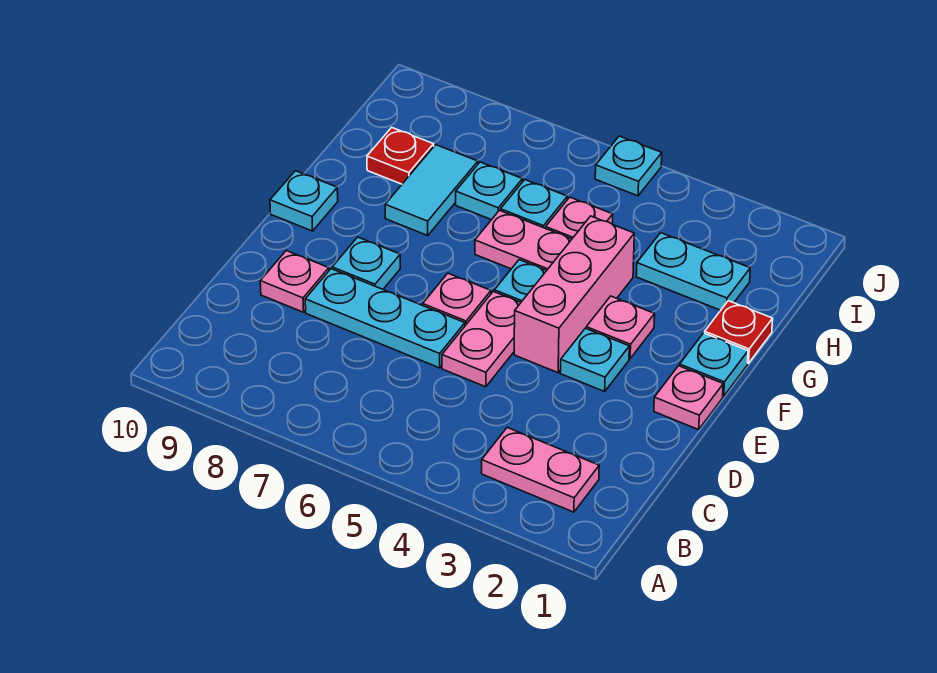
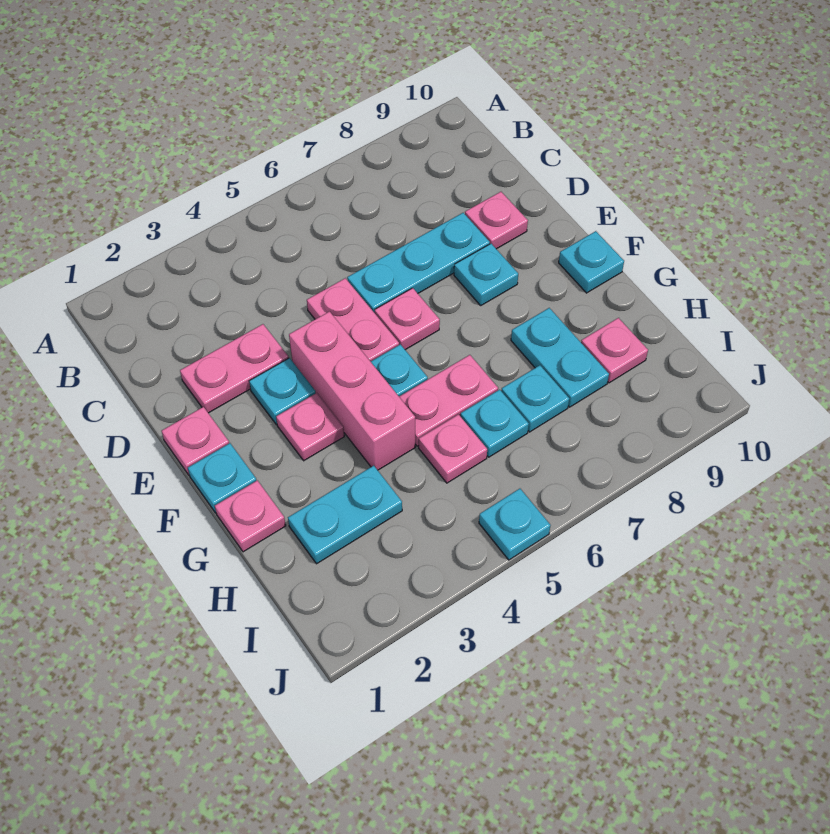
pink plate B2:B3 level 1 -> pink plate D2:D3 level 1
red plate G1 level 1 -> pink plate G1 level 1
cyan tile G8:H8 level 1 -> cyan plate G8:H8 level 1
red plate H9 level 1 -> pink plate H9 level 1

